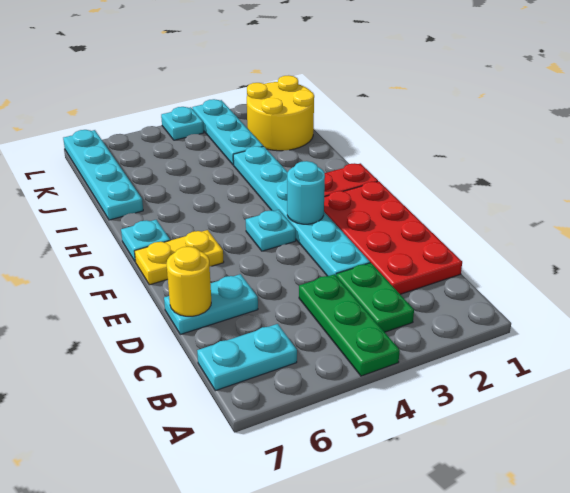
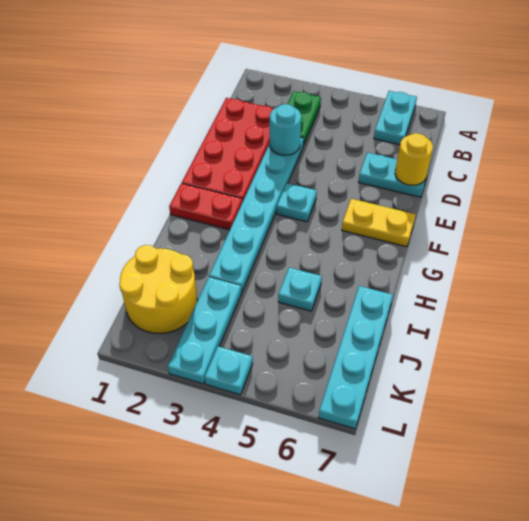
green plate A4:C4 level 1 -> none
cyan plate B6:B7 level 1 -> cyan plate A6:B6 level 1
cyan round brick F3 level 2 -> cyan round brick D3 level 2
cyan plate G7 level 1 -> cyan plate I5 level 1

